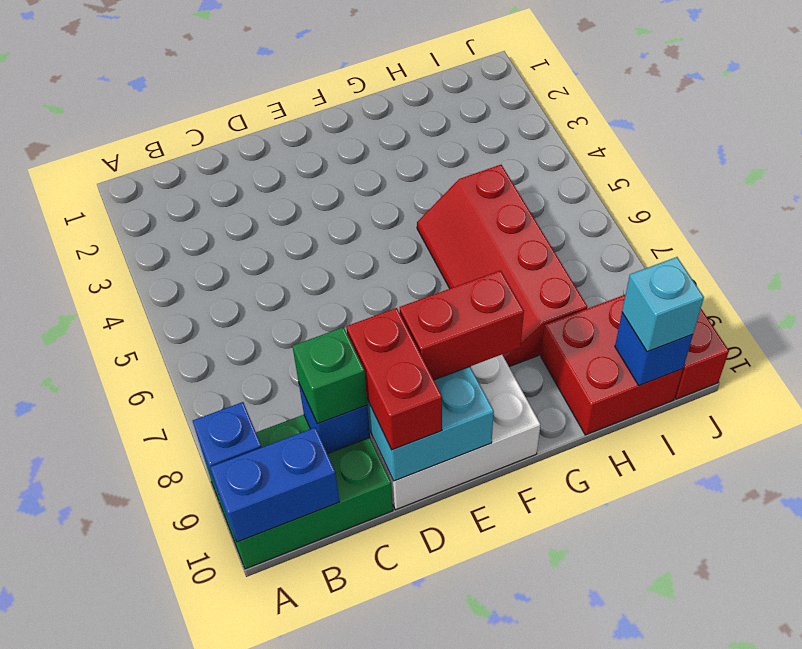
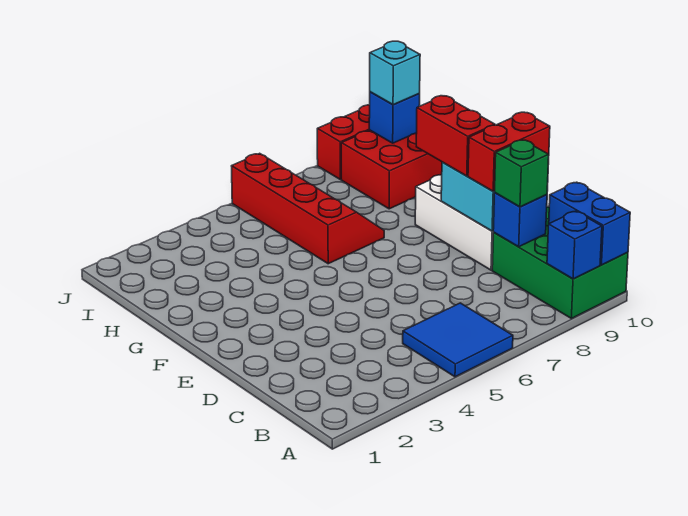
none -> blue tile A5:B6 level 1
red slope G5:H8 level 1 top H -> red slope G6:J7 level 1 top 6

